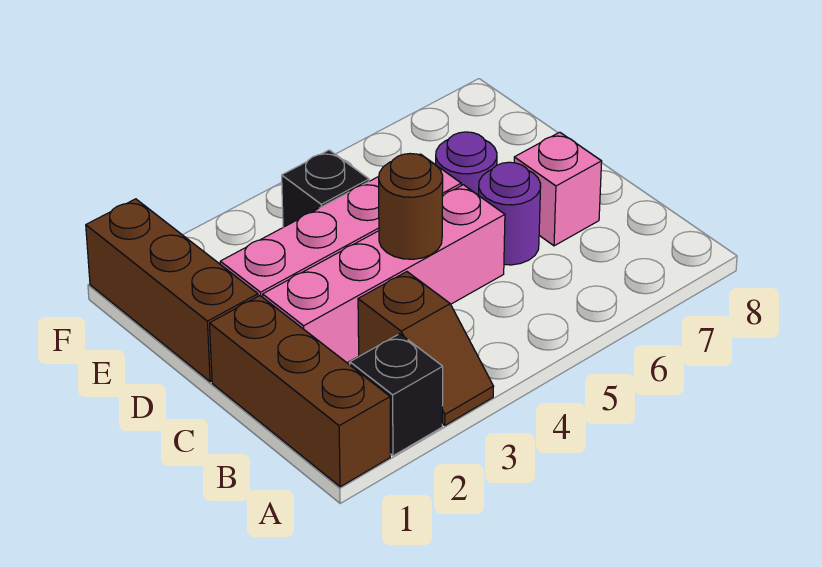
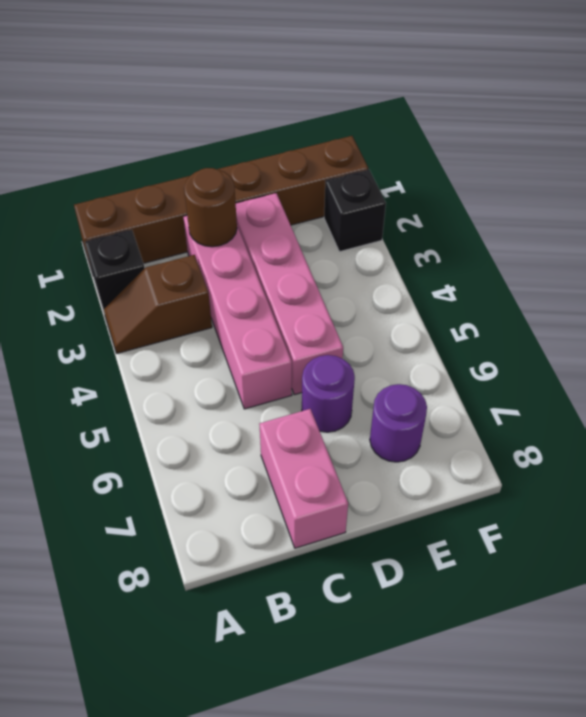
brown round brick C4 level 2 -> brown round brick C2 level 2
purple round brick C6 level 1 -> purple round brick E7 level 1
pink brick C7 level 1 -> pink brick C7:C8 level 1
black brick E4 level 1 -> black brick F2 level 1

